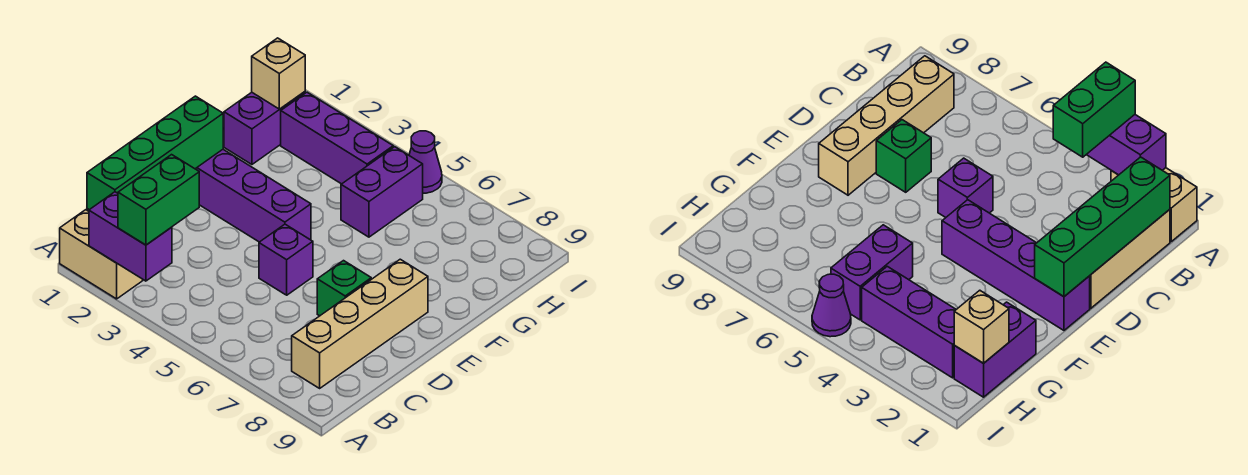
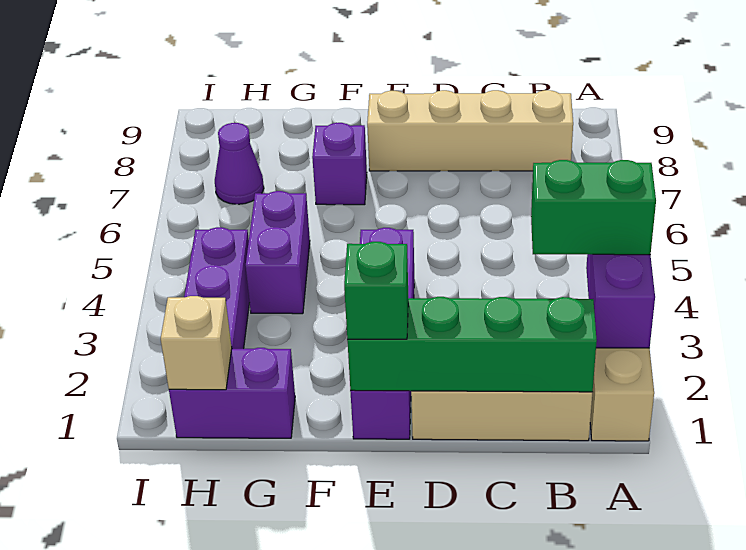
purple brick D5 level 1 -> purple brick F7 level 1
green brick D7 level 1 -> green brick E1 level 3
purple brick G5:H5 level 1 -> purple brick G4:G5 level 1
purple cone I5 level 1 -> purple cone H7 level 1

